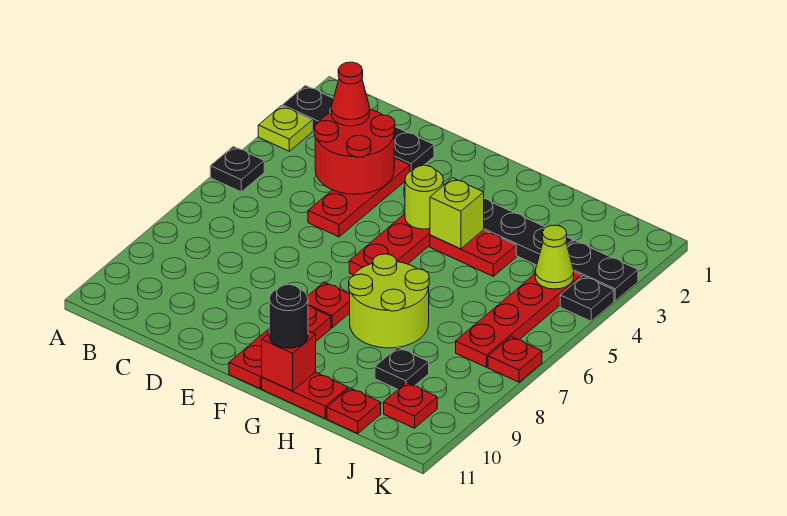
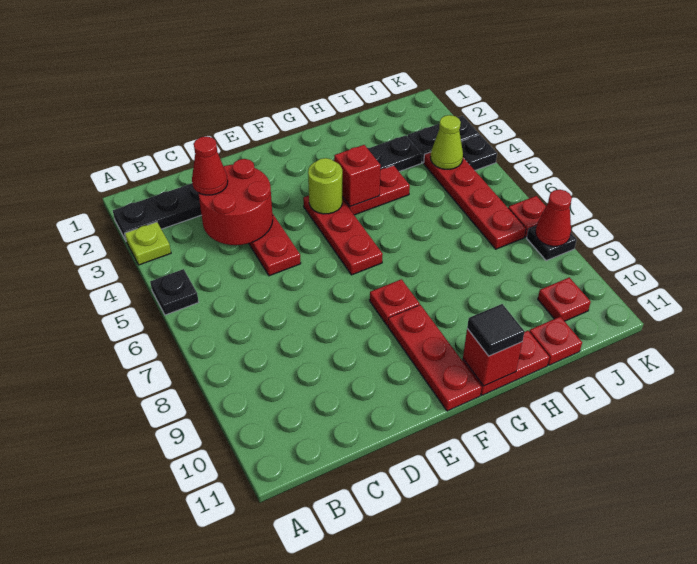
lime brick G4 level 2 -> red brick G4 level 2
lime round brick G7:H8 level 1 -> none
black round brick G11 level 3 -> black tile G11 level 3
black plate I9 level 1 -> black plate K8 level 1
none -> red cone K8 level 2

